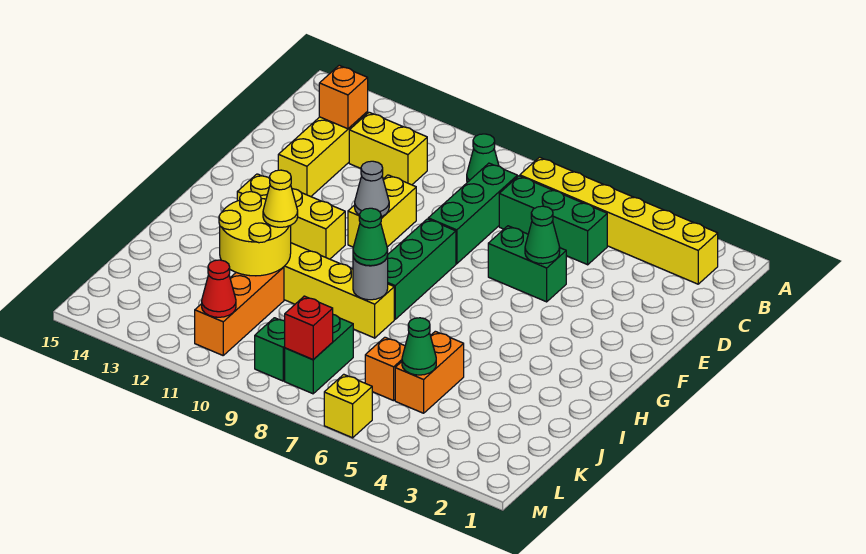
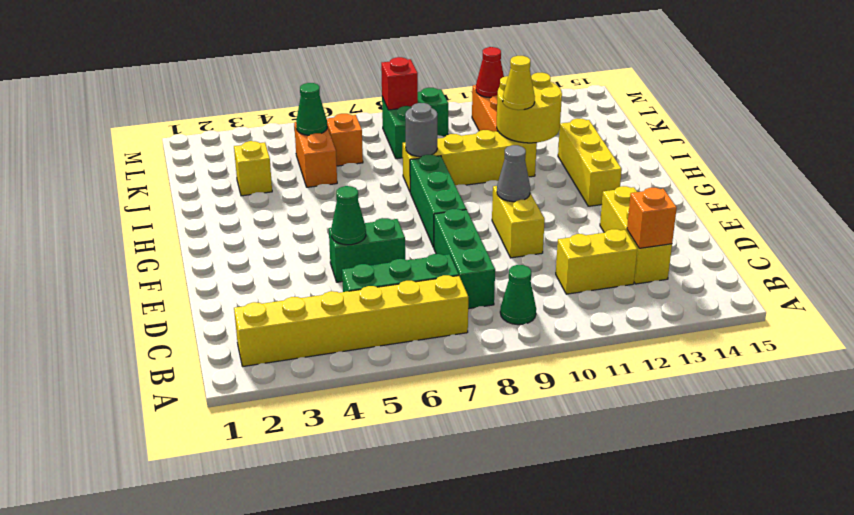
yellow brick G11:G13 level 1 -> yellow brick G13:I13 level 1
green cone I8 level 3 -> none
yellow brick M6 level 1 -> yellow brick J3 level 1

